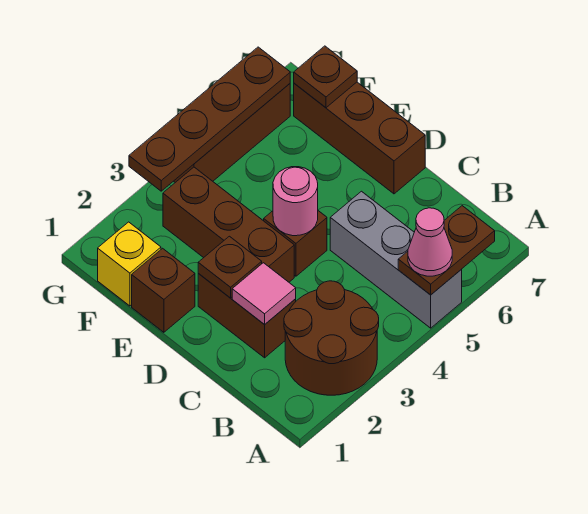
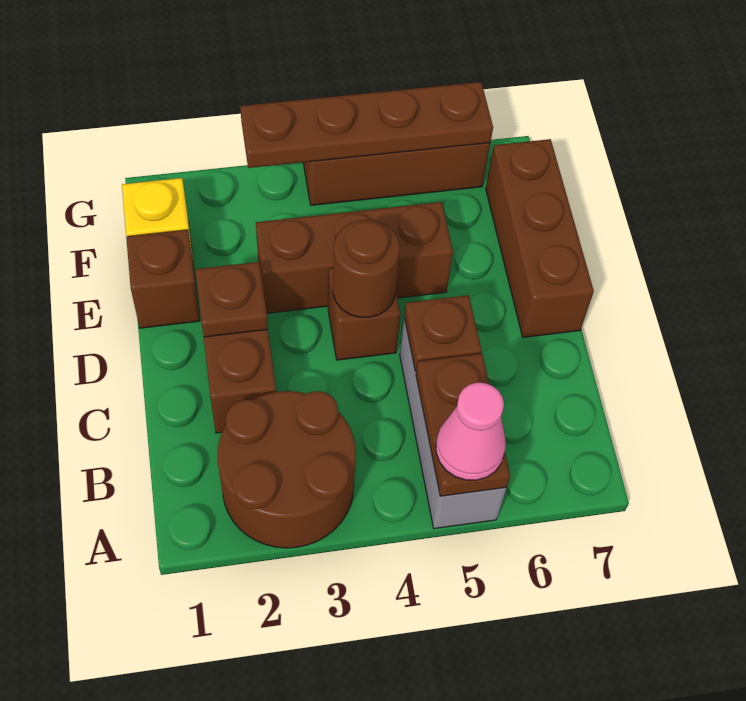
brown plate A5:A6 level 2 -> brown plate A5:B5 level 2
pink tile C2 level 2 -> none
brown brick D3:F3 level 1 -> brown brick E3:E5 level 1
pink round brick D4 level 2 -> brown round brick D4 level 2
brown plate F7 level 2 -> brown plate C5 level 2

